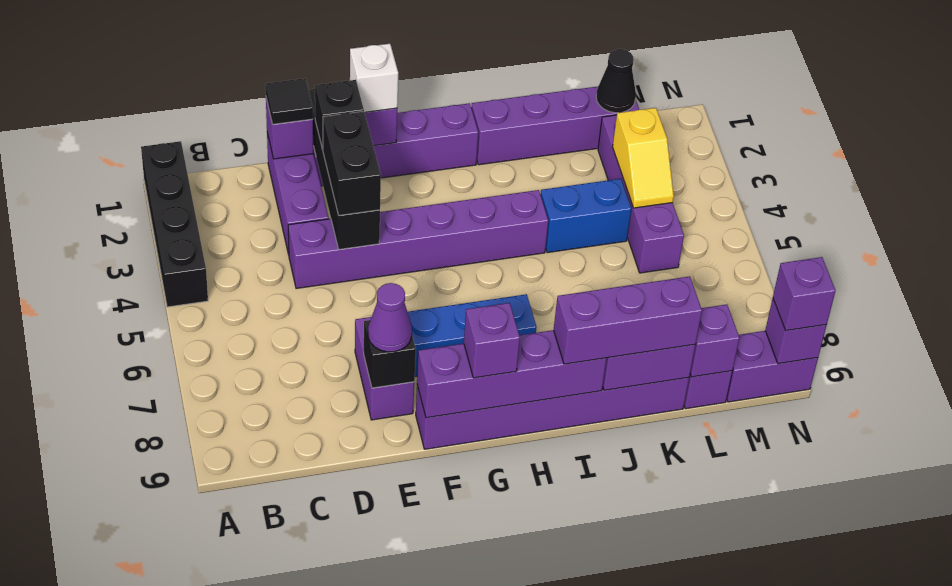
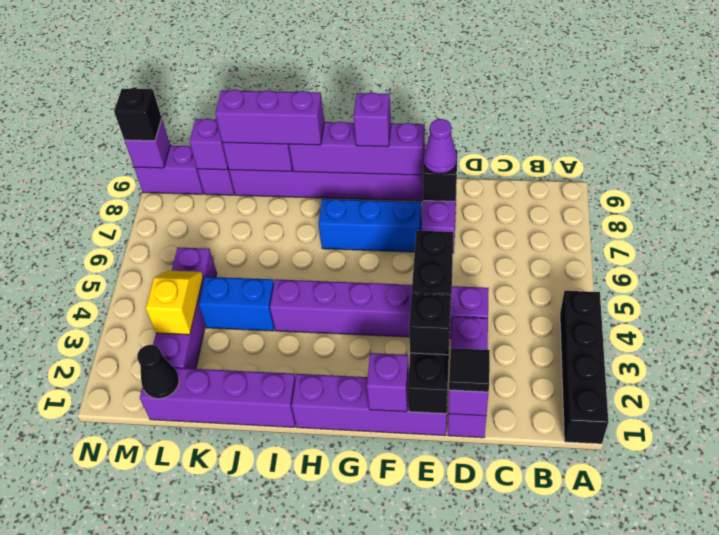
white brick F1 level 3 -> none
purple brick N9 level 3 -> black brick N9 level 3

